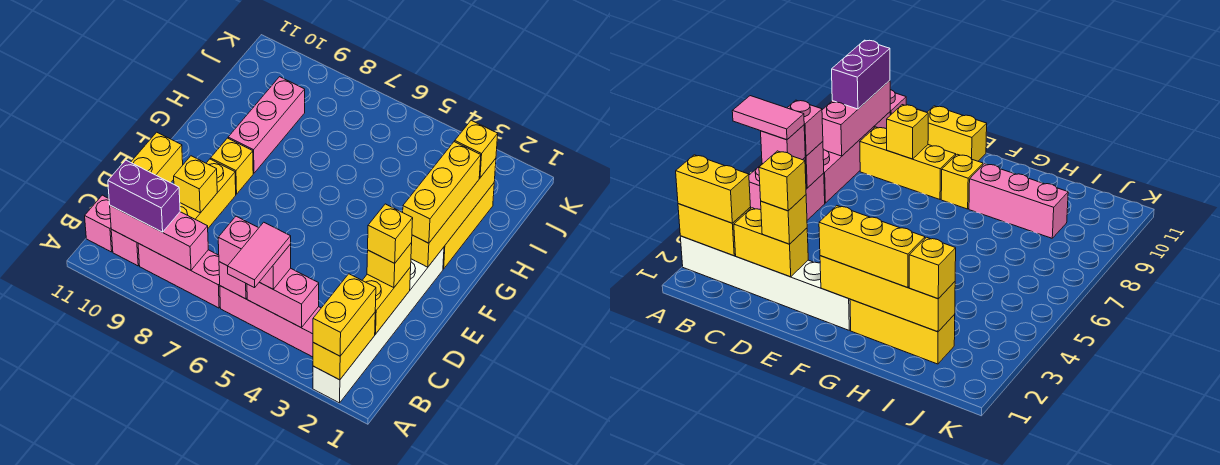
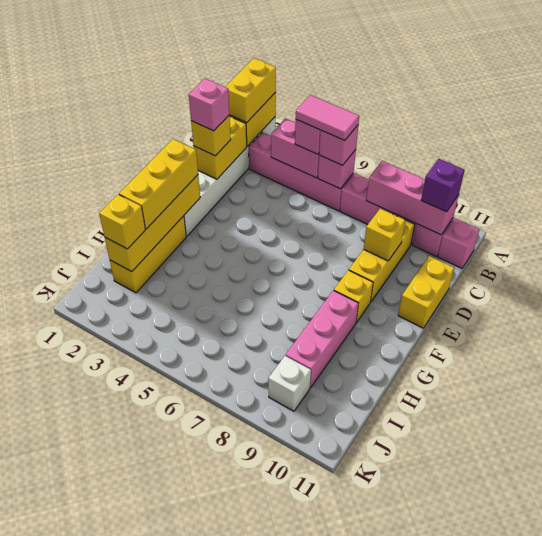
pink tile A5:B5 level 4 -> pink tile B5:B6 level 4
purple brick B9:B10 level 3 -> purple brick B10 level 3
yellow brick D2 level 4 -> pink brick D2 level 4
none -> white brick J9 level 1

